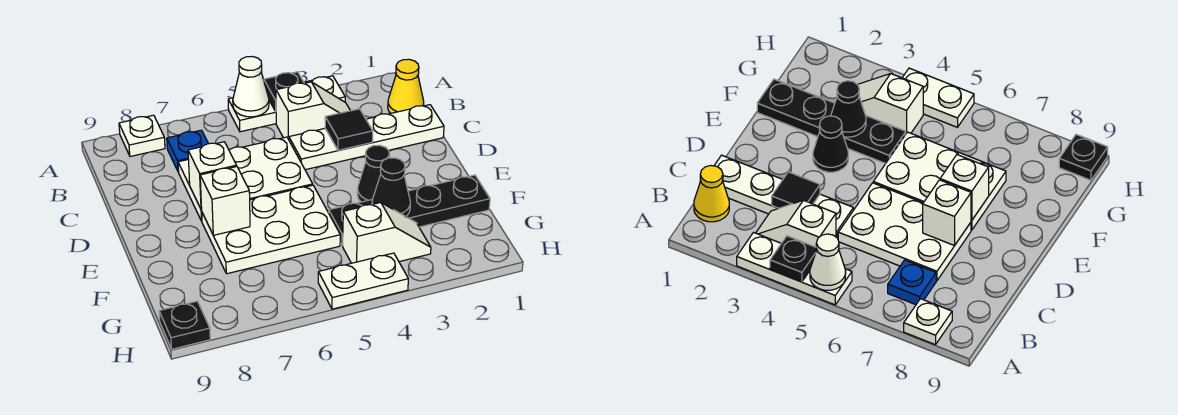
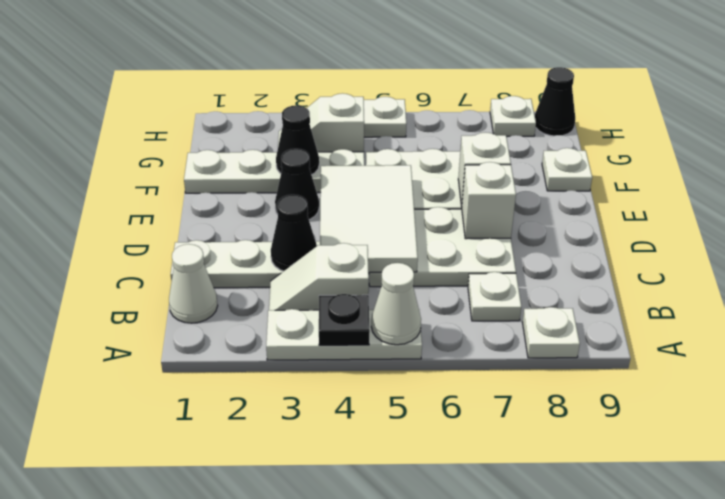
yellow cone B1 level 1 -> white cone B1 level 1
blue plate B7 level 1 -> white plate B7 level 1
black tile C3 level 2 -> black cone C3 level 2
none -> white tile C4:E5 level 2
black plate F1:F4 level 1 -> white plate F1:F4 level 1
none -> white plate F9 level 1
none -> white plate H8 level 1
black plate H9 level 1 -> black cone H9 level 1

